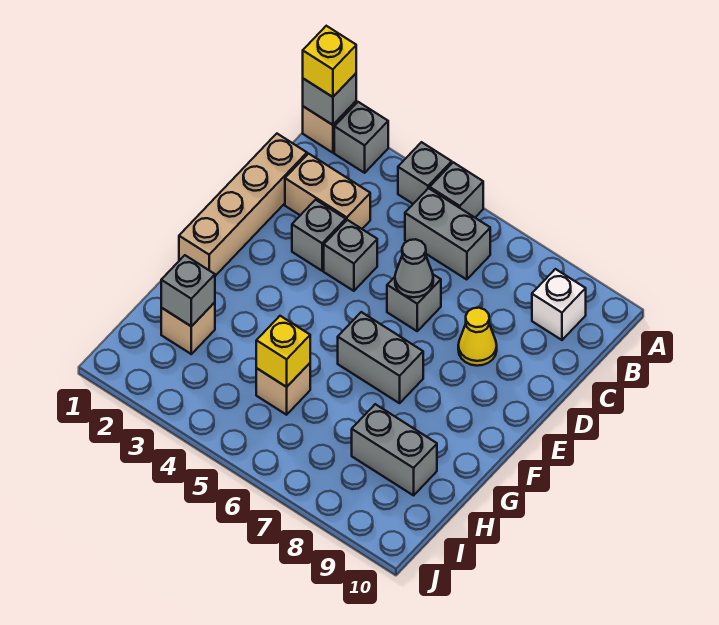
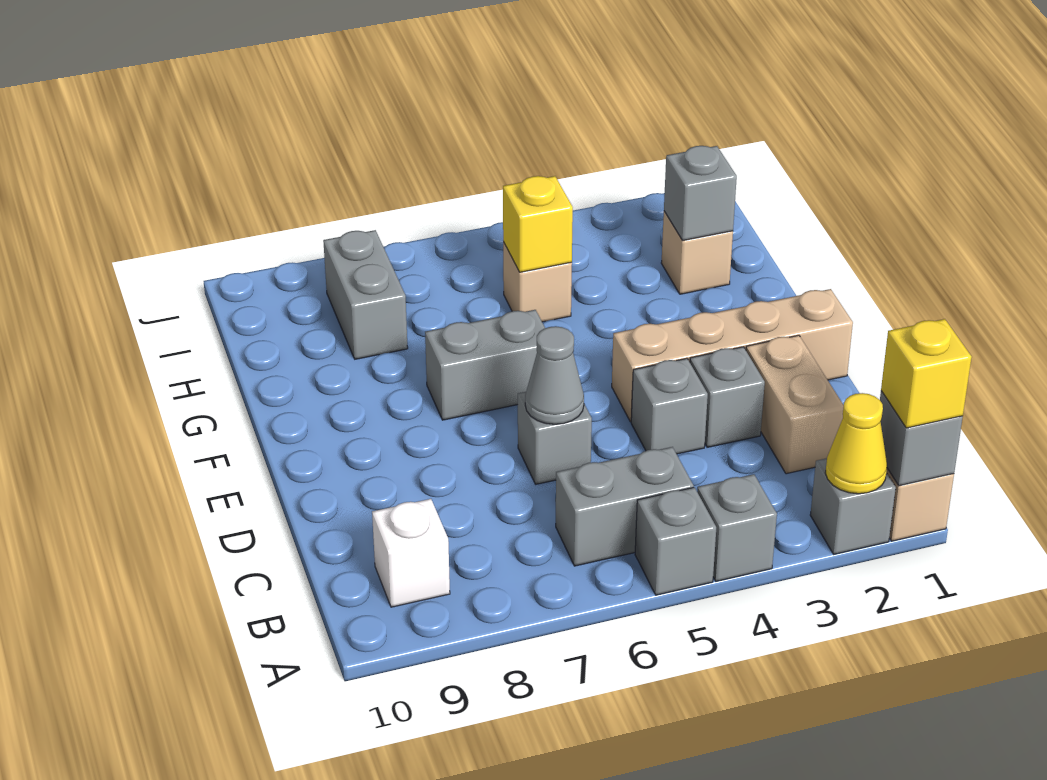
tan brick C1:F1 level 1 -> tan brick E1:E4 level 1
tan brick C2:C3 level 1 -> tan brick C2:D2 level 1
yellow cone D8 level 1 -> yellow cone A2 level 2
grey brick H8:H9 level 1 -> grey brick H8:I8 level 1

